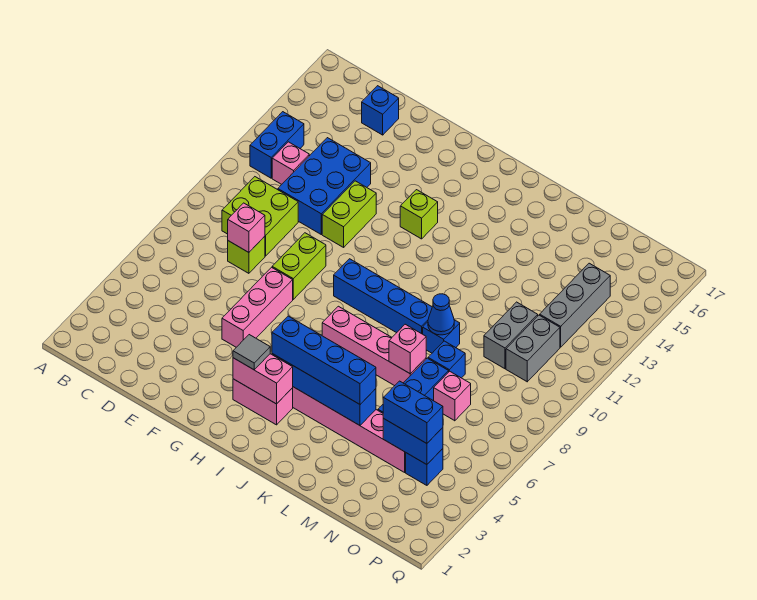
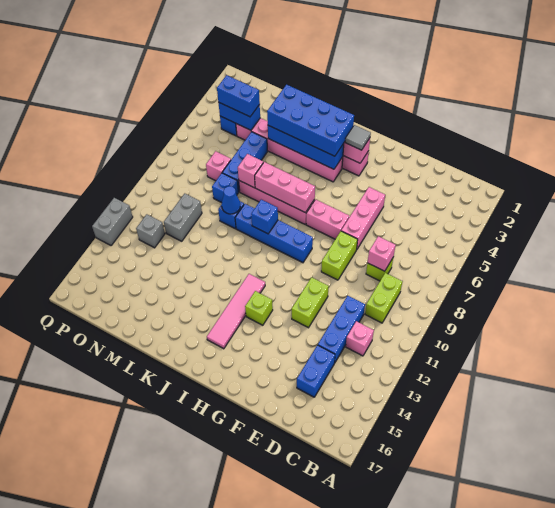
blue brick B12:B13 level 1 -> blue brick D14:D15 level 1
lime brick C9:D10 level 1 -> lime brick C9:C10 level 1
blue brick D11:E13 level 1 -> blue brick D11:D13 level 1
blue brick D16 level 1 -> blue brick J9 level 2
none -> pink brick G7:H7 level 1
blue brick I4:L4 level 3 -> blue brick I3:L4 level 3
none -> pink brick I7:K7 level 2
none -> pink tile I12:I15 level 1
grey brick O10:O11 level 1 -> grey brick Q12:Q13 level 1
grey brick O12:O14 level 1 -> grey brick O12 level 1

